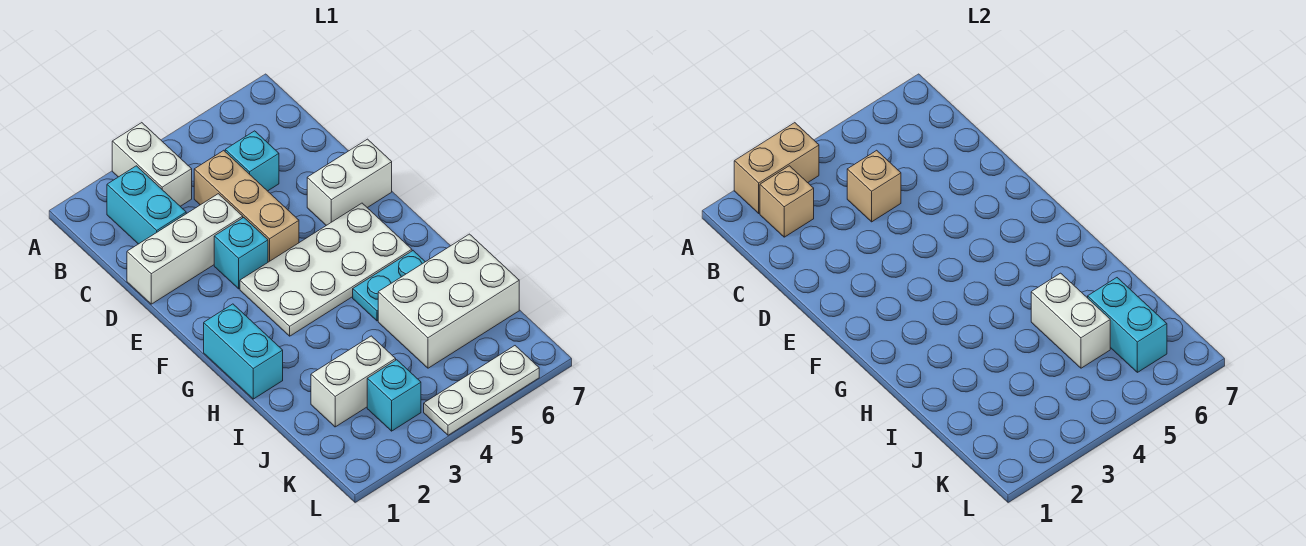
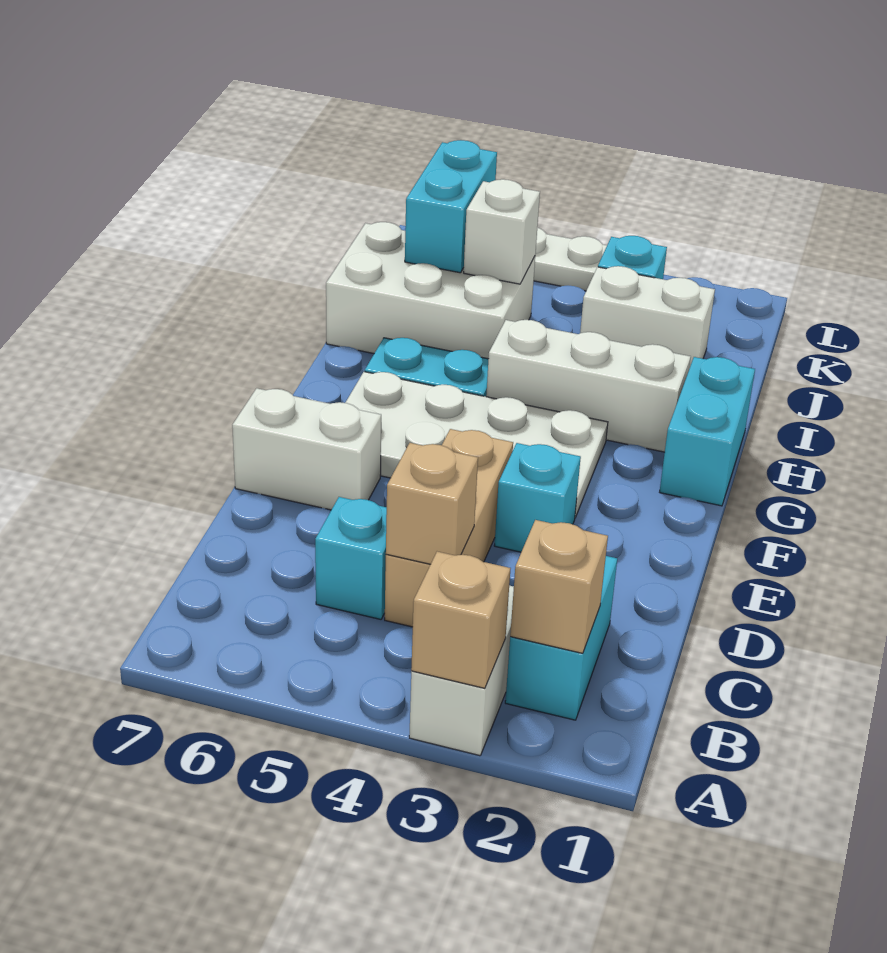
tan brick A2:A3 level 2 -> tan brick A3 level 2
white brick D1:D3 level 1 -> white brick H2:H4 level 1
white brick I5:J5 level 2 -> white brick J5 level 2

